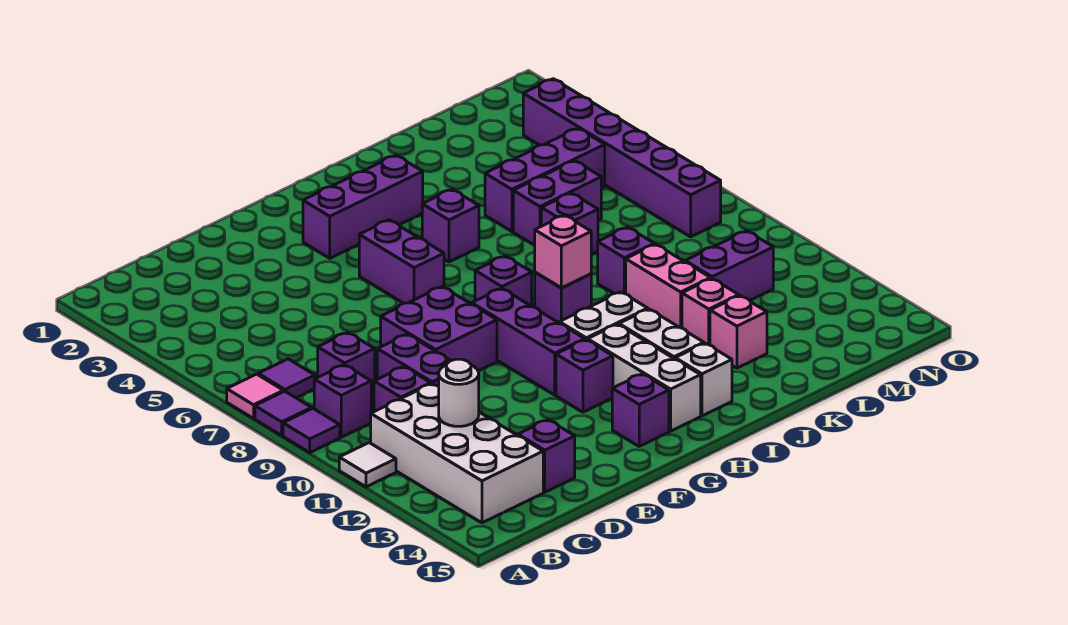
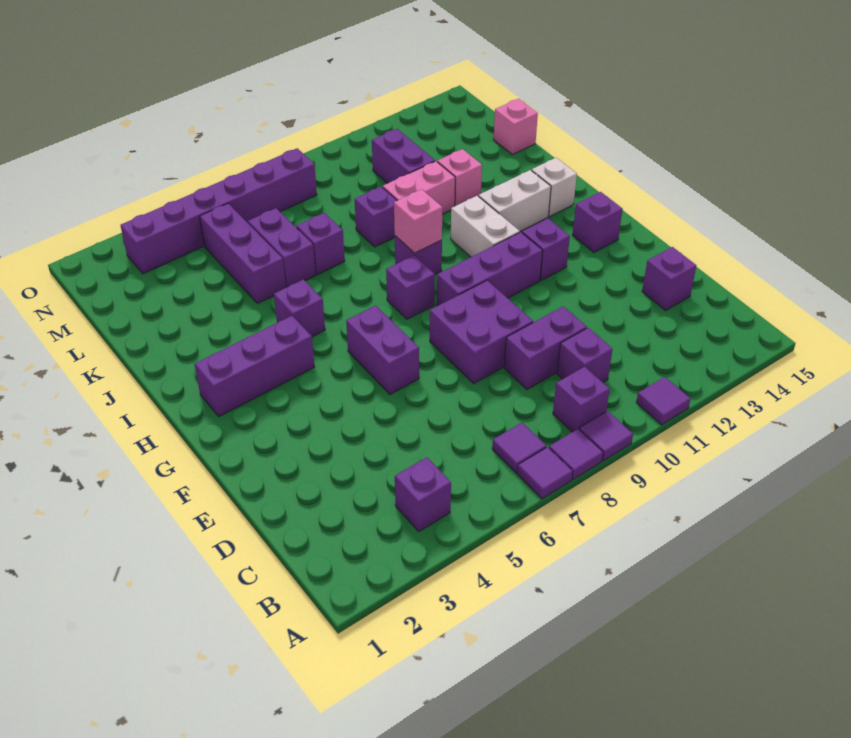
pink tile A7 level 1 -> purple tile A7 level 1
white tile A11 level 1 -> purple tile A11 level 1
white brick B11:C14 level 1 -> none
purple brick C8 level 1 -> purple brick B4 level 1
white round brick C12 level 2 -> none
purple brick G3:I3 level 1 -> purple brick H2:H4 level 1
purple brick G5:G6 level 1 -> purple brick F6:G6 level 1
white brick H12:H14 level 1 -> none
pink brick K13 level 1 -> pink brick L15 level 1

